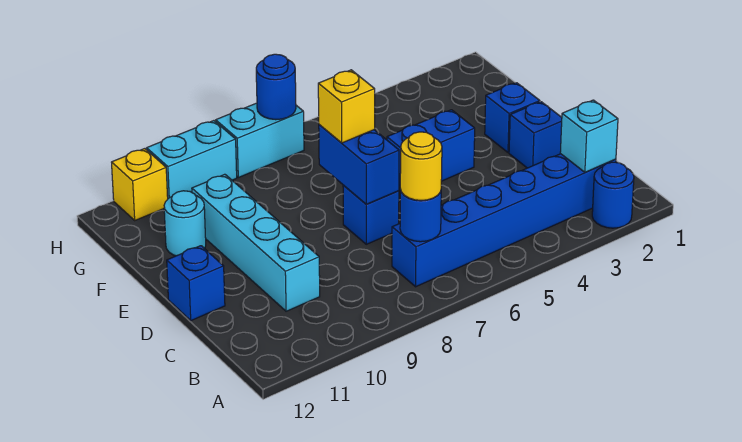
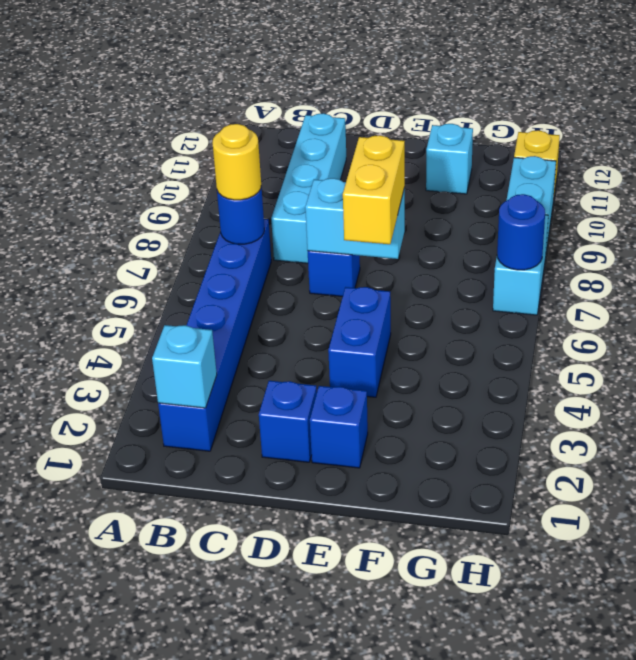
blue round brick A2 level 1 -> none
cyan brick C10:F10 level 1 -> cyan brick C8:C11 level 1
blue brick D7:E7 level 2 -> cyan brick D7:E7 level 2
blue brick D12 level 1 -> none
yellow brick E7 level 3 -> yellow brick E6:E7 level 3
cyan round brick F11 level 1 -> cyan brick F11 level 1

